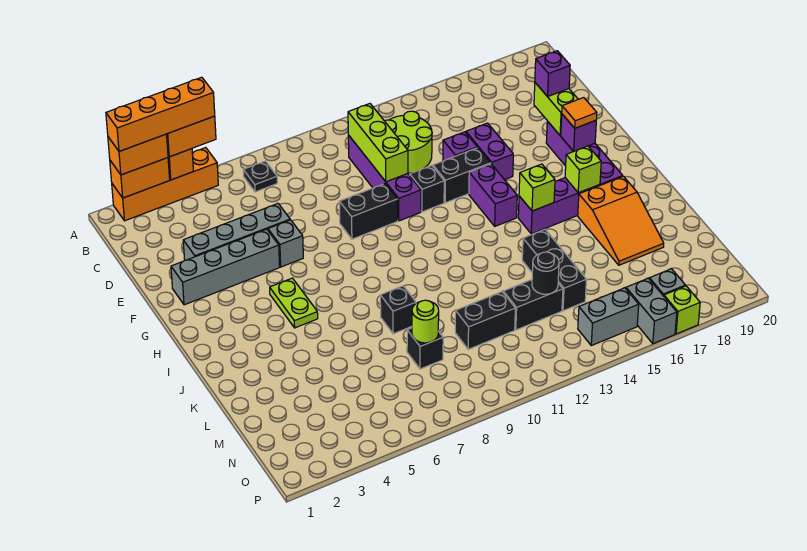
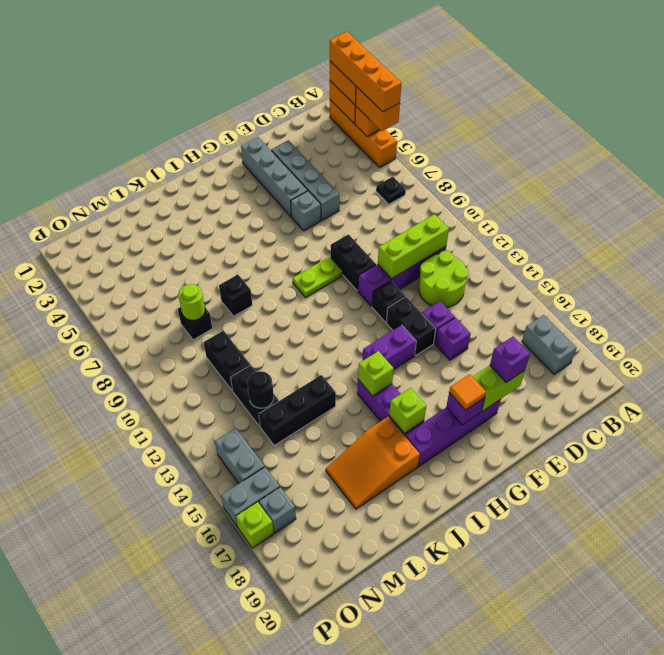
none -> grey brick B17:B18 level 1
purple brick E15:F15 level 1 -> purple brick E15 level 1
lime plate H5:I5 level 1 -> lime plate G9:H9 level 1

